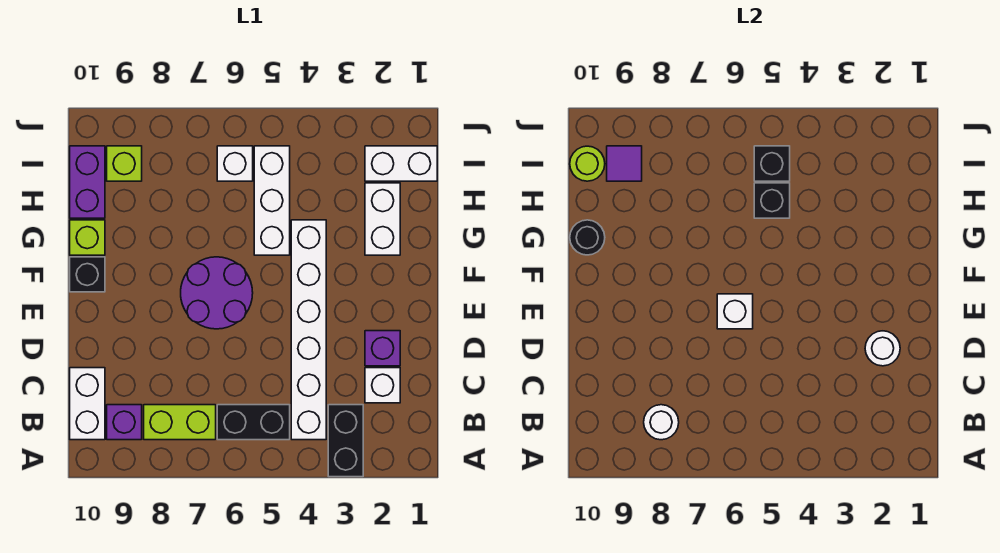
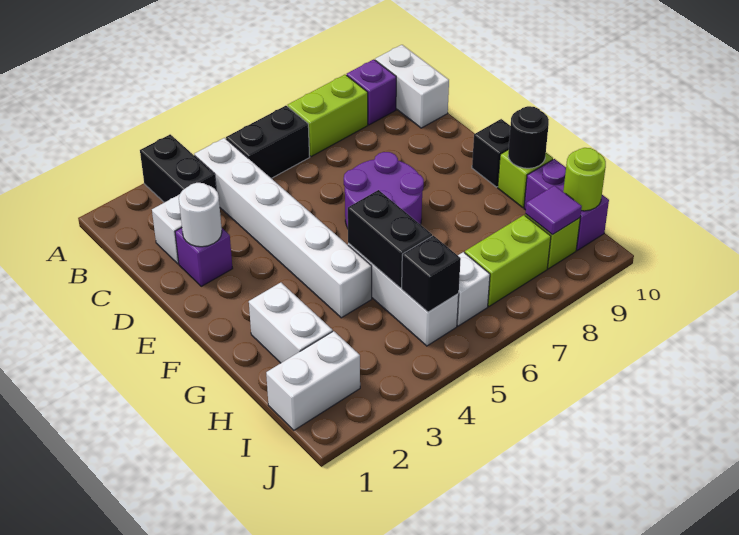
white round brick B8 level 2 -> none
white brick E6 level 2 -> none
black brick H5 level 2 -> black brick G5:H5 level 2
none -> lime brick I7:I8 level 1

